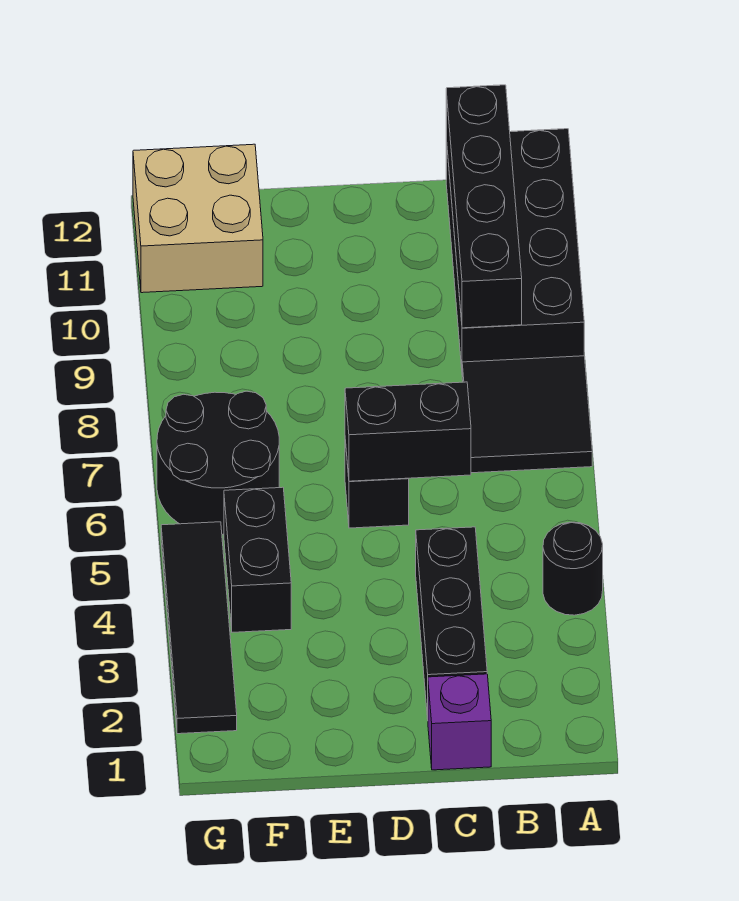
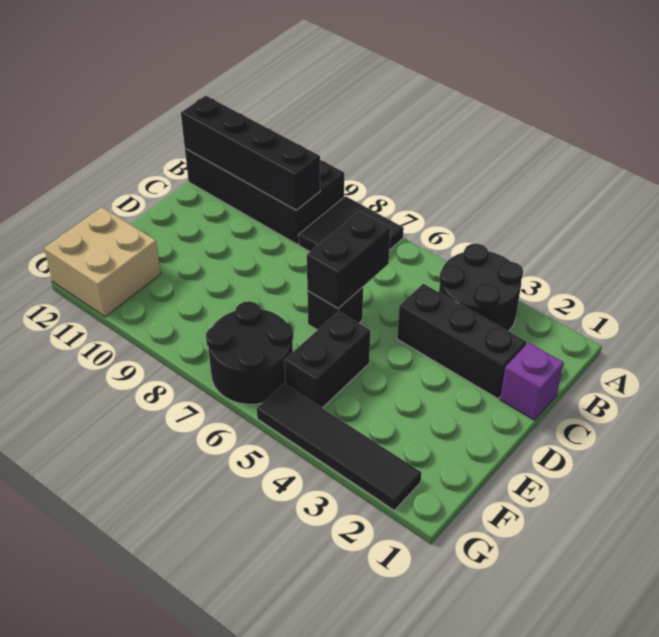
black round brick A4 level 1 -> black round brick A3:B4 level 1
black brick F4:F5 level 1 -> black brick E5:F5 level 1

